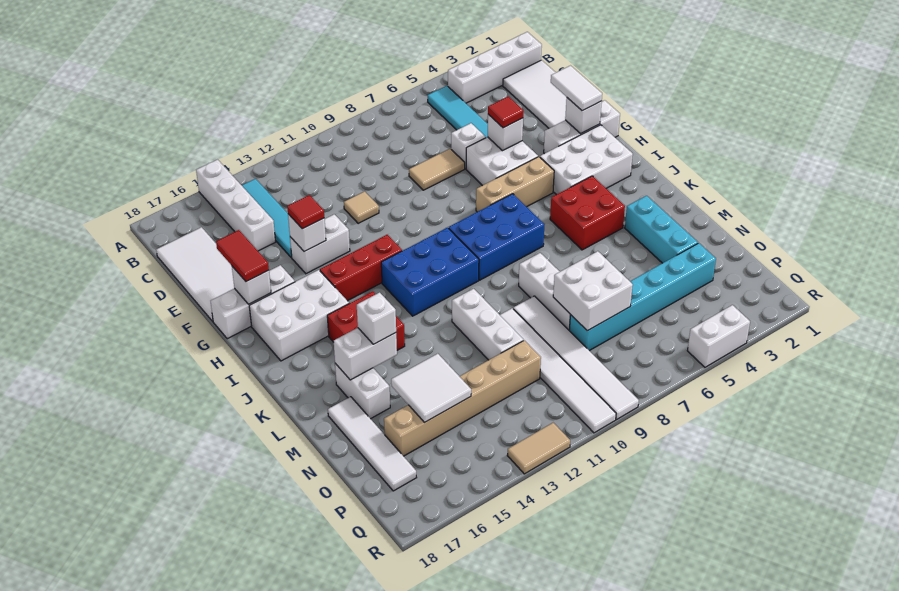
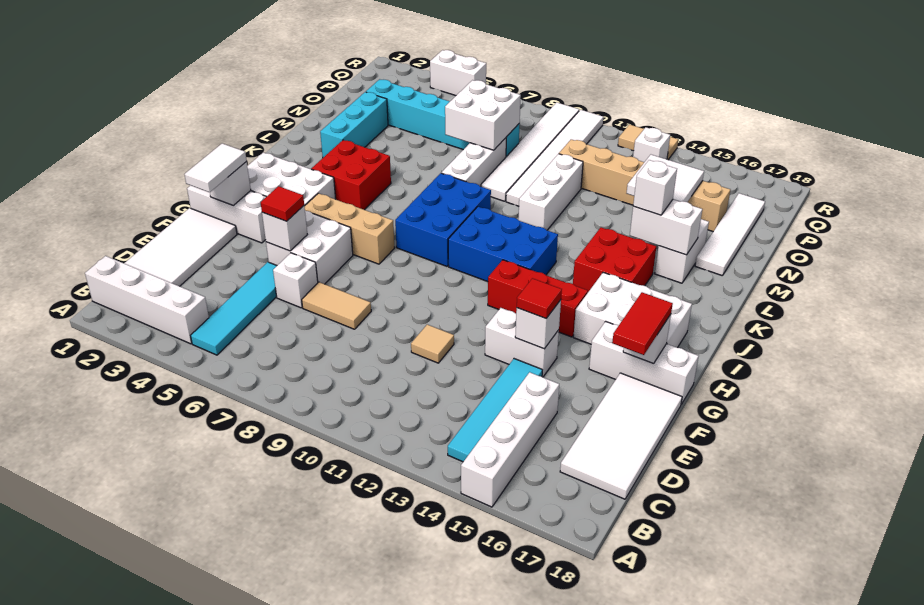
blue brick I7:J9 level 1 -> blue brick I8:K9 level 1
none -> white brick Q13 level 1

